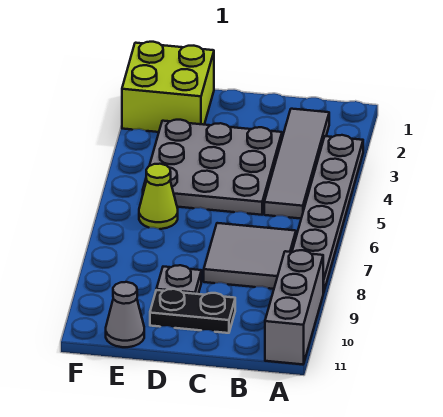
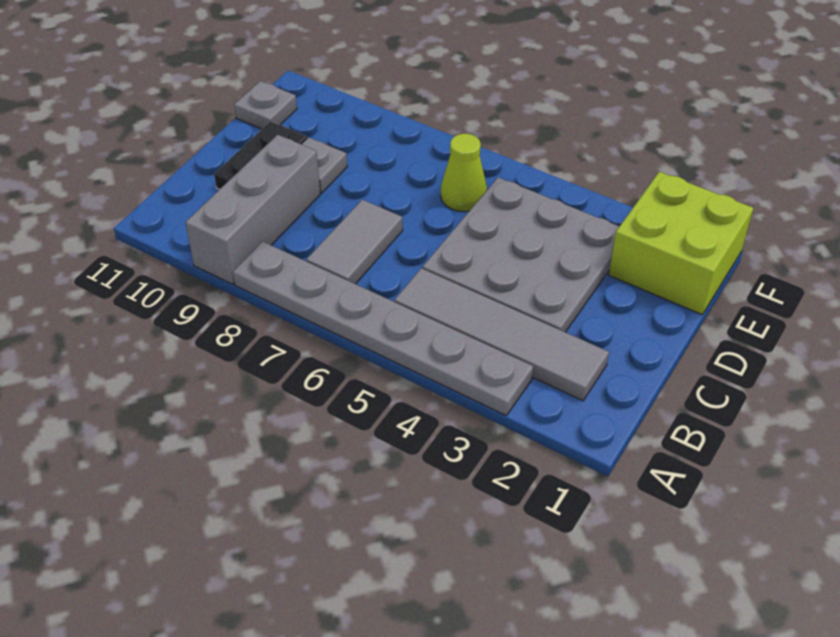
grey brick A9:A11 level 1 -> grey brick A9:C9 level 1
grey tile B7:C8 level 1 -> grey tile B7:C7 level 1
grey cone E11 level 1 -> grey plate E11 level 1

